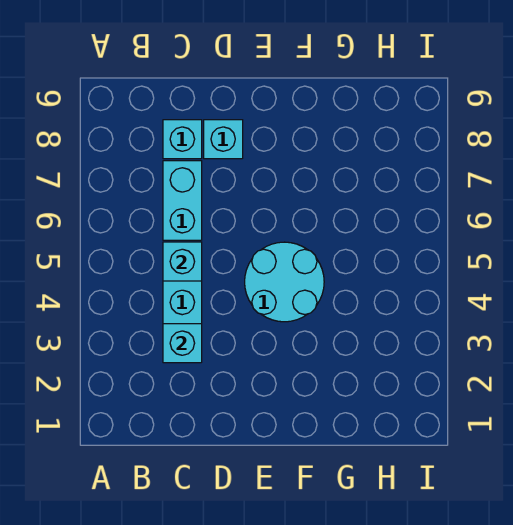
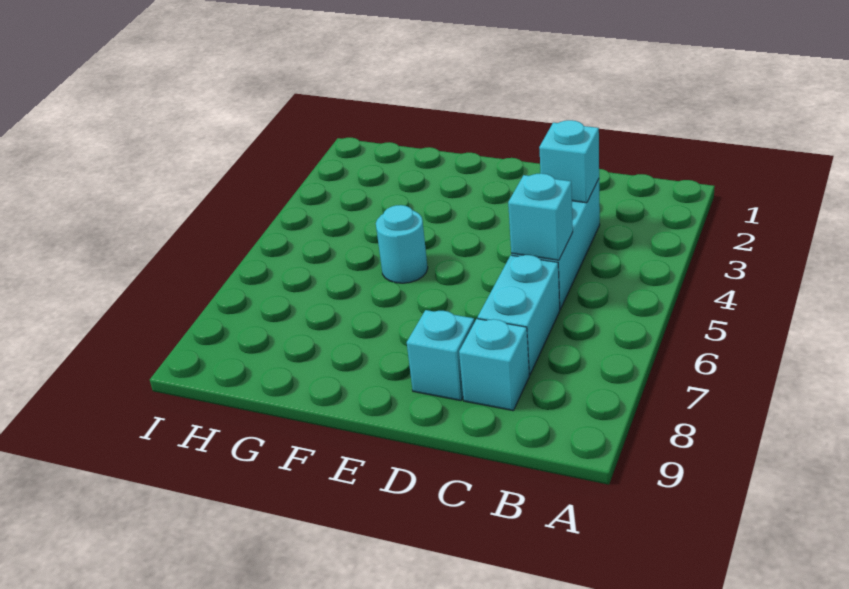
cyan round brick E4:F5 level 1 -> cyan round brick F5 level 1

